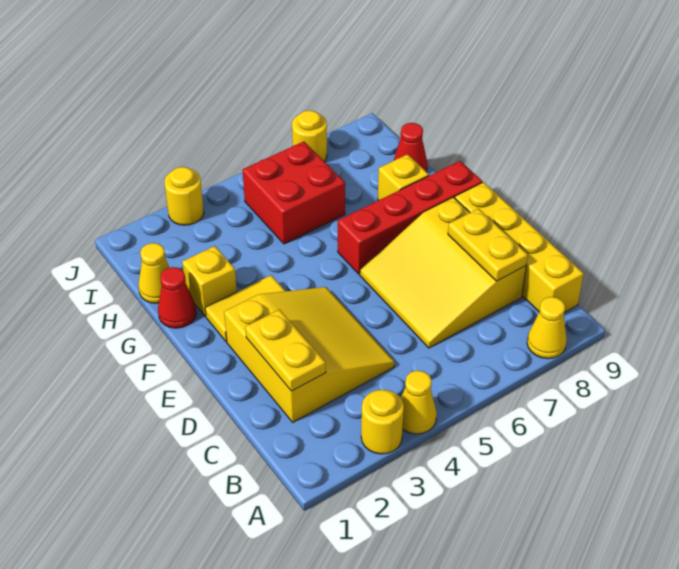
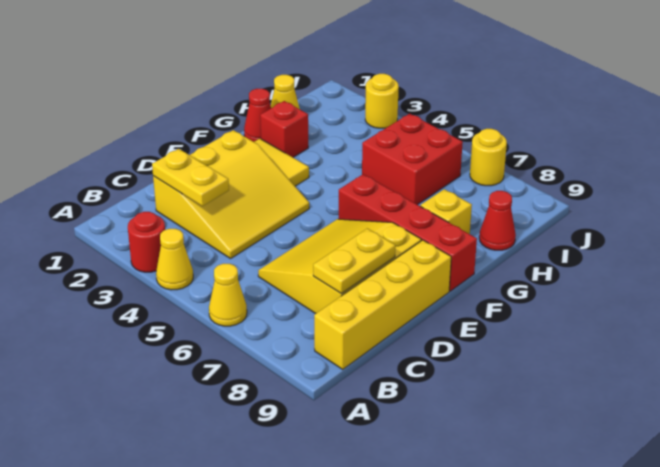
yellow round brick A3 level 1 -> red round brick A3 level 1
yellow cone A8 level 1 -> yellow cone A6 level 1
yellow plate C2:D2 level 2 -> yellow plate C2:C3 level 2
yellow brick G2 level 1 -> red brick G2 level 1

